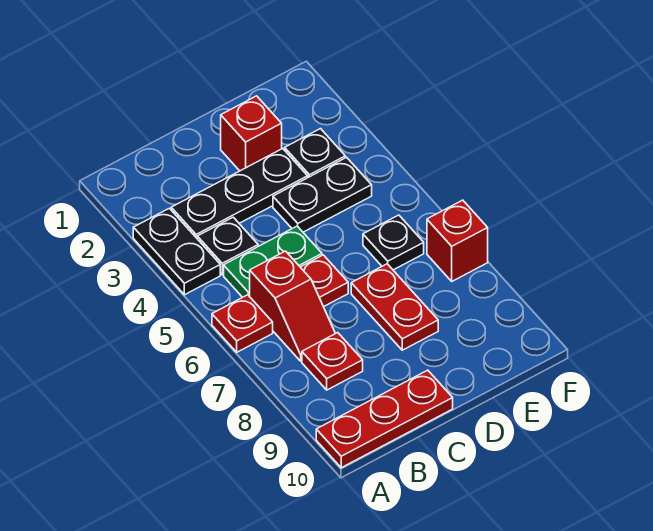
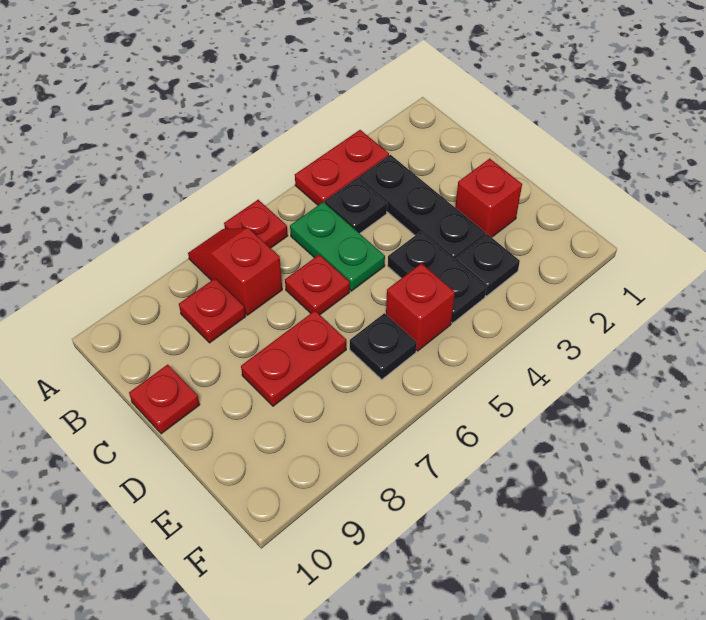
black plate A3:A4 level 1 -> red plate A3:A4 level 1
red plate A10:C10 level 1 -> red plate C10 level 1
red slope B6:B7 level 1 top 6 -> red slope A7:B7 level 1 top B
red brick F7 level 1 -> red brick E5 level 1

